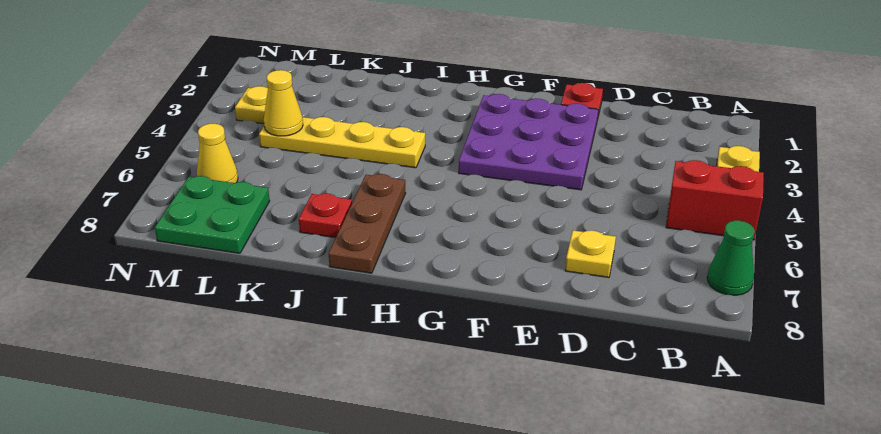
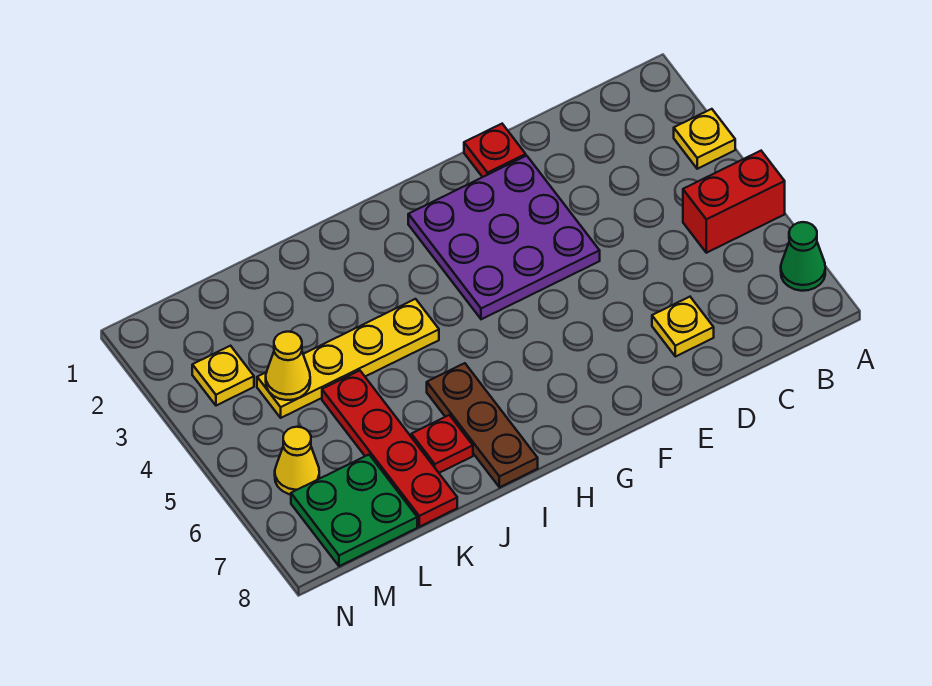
none -> red plate K5:K8 level 1

